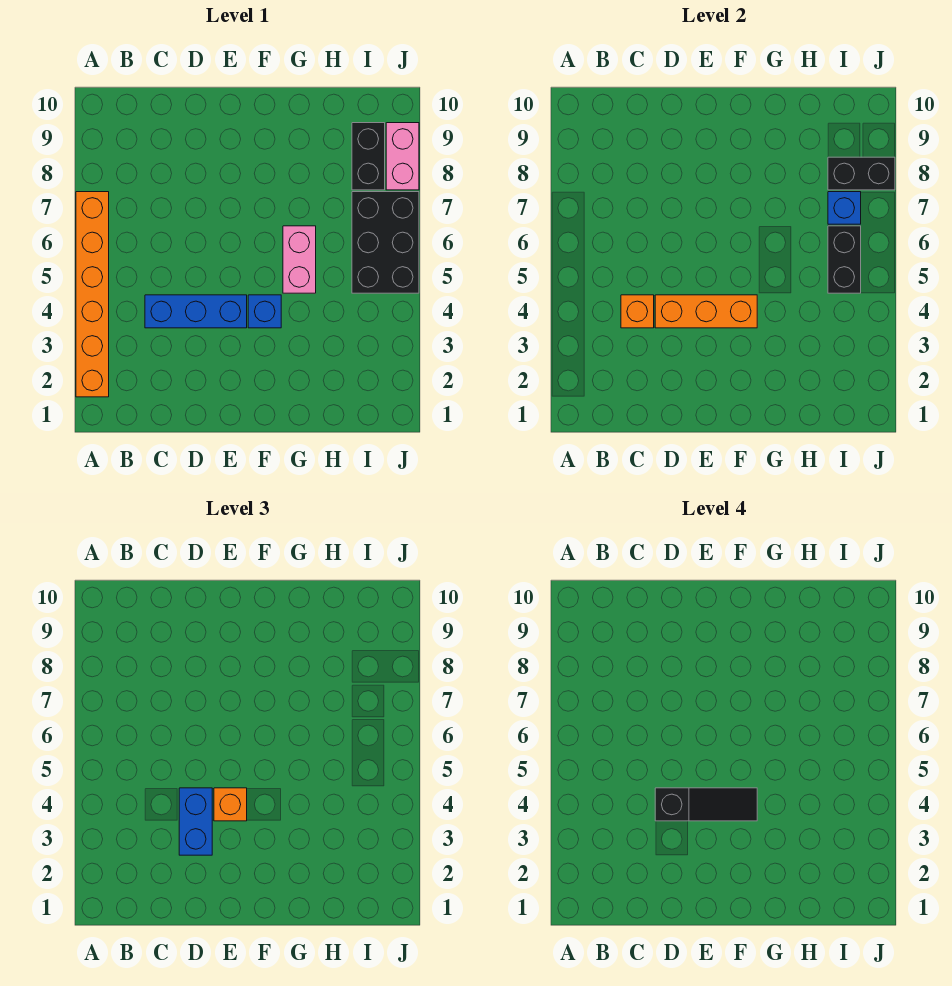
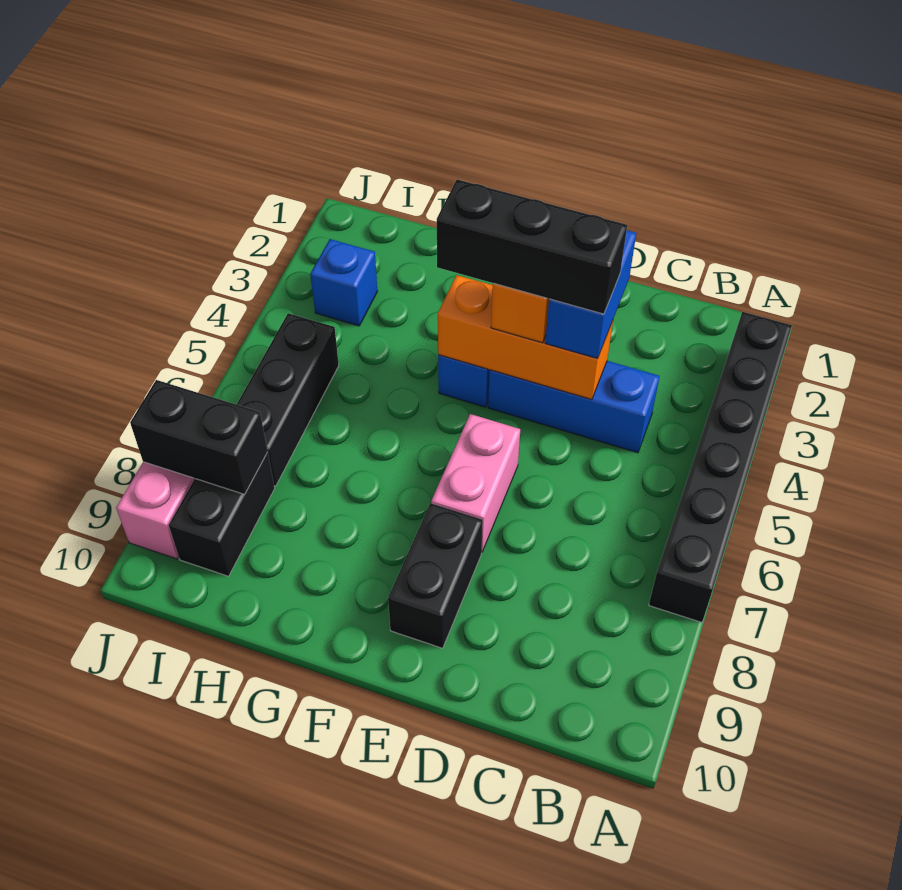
orange brick A2:A7 level 1 -> black brick A2:A7 level 1
orange brick C4 level 2 -> none
black slope D4:F4 level 4 top D -> black brick D4:F4 level 4
pink brick G5:G6 level 1 -> pink brick E6:E7 level 1
black brick I5:J7 level 1 -> black brick I5:I7 level 1
black brick I5:I6 level 2 -> black brick E8:E9 level 1
blue brick I7 level 2 -> blue brick I3 level 1

